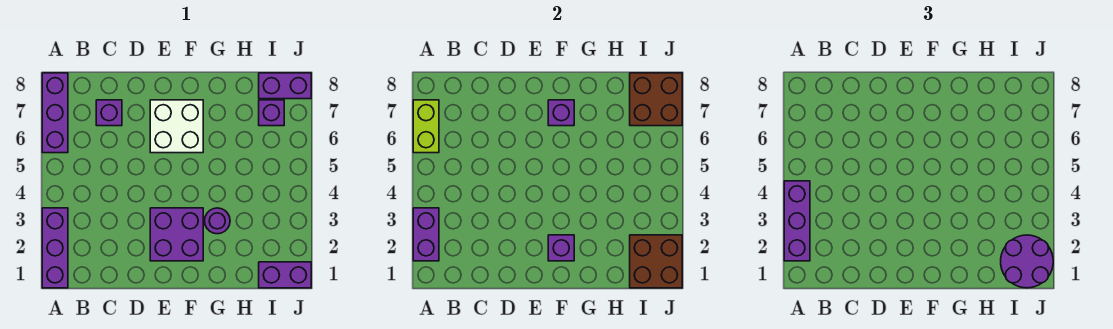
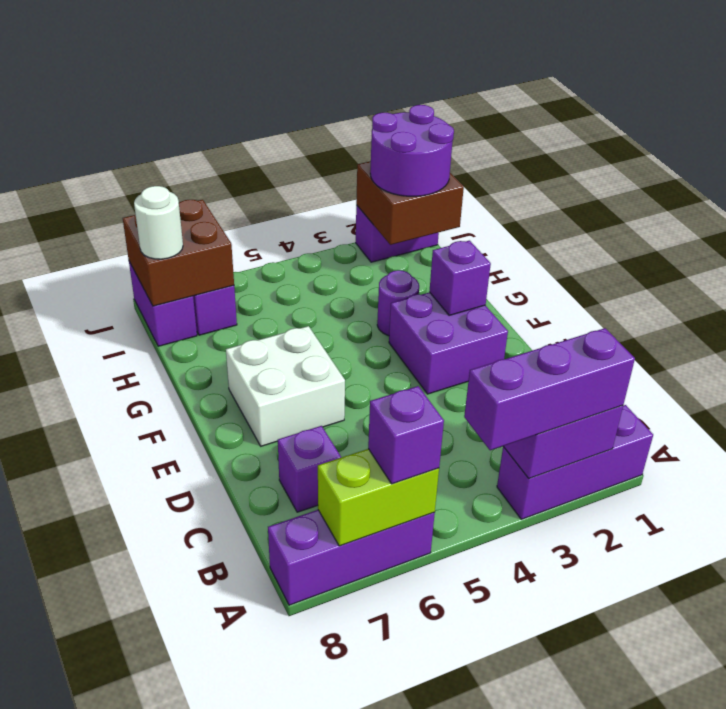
purple brick F7 level 2 -> purple brick A6 level 3
purple brick I1:J1 level 1 -> purple brick J1:J2 level 1
none -> white round brick I8 level 3

